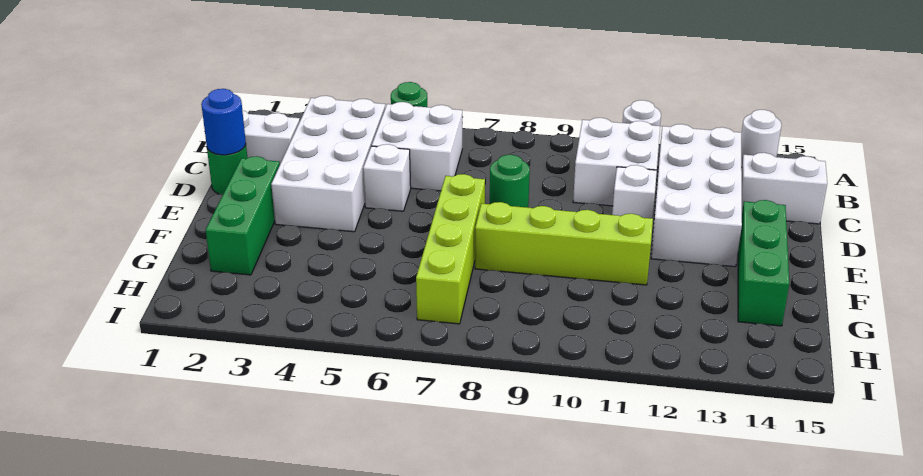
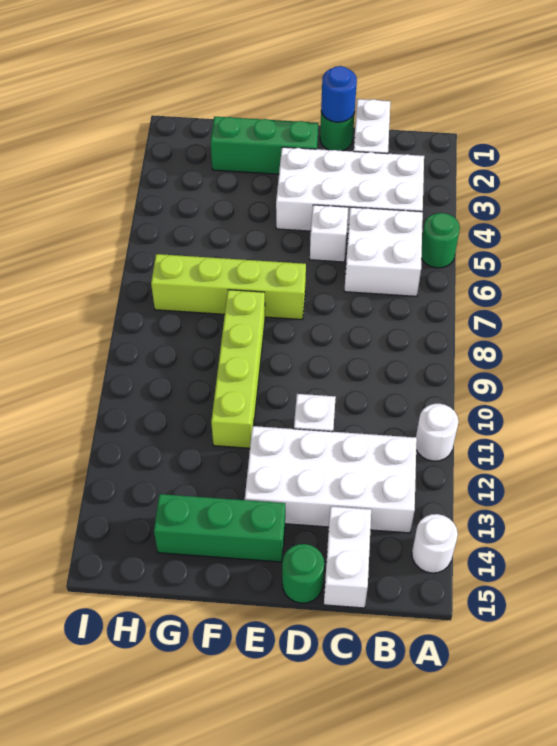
white brick B10:C11 level 1 -> none
green round brick D8 level 1 -> green round brick D15 level 1

